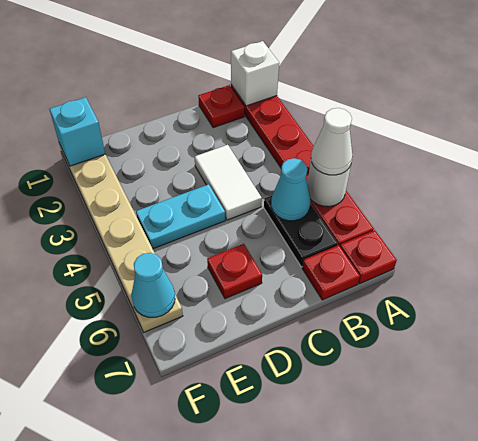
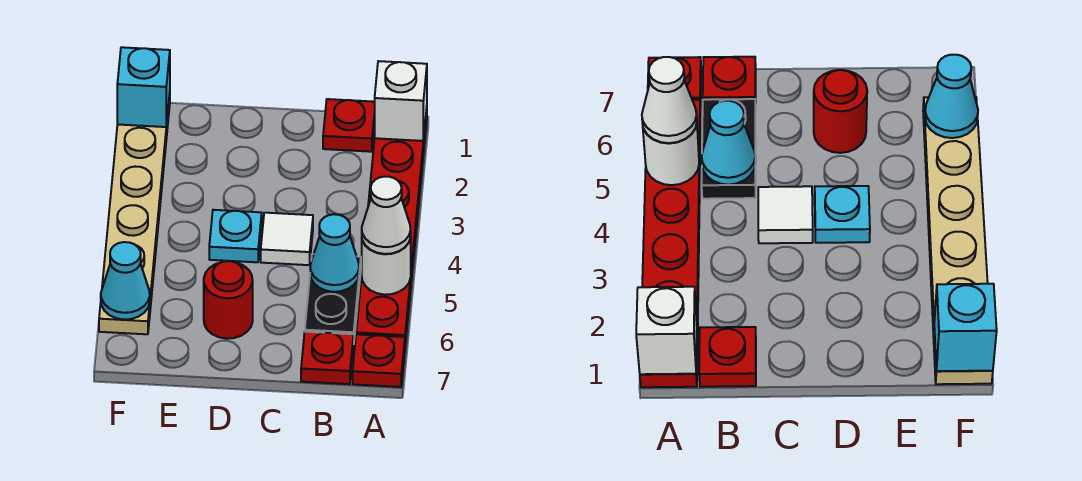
white tile C3:C4 level 1 -> white tile C4 level 1
cyan plate D4:E4 level 1 -> cyan plate D4 level 1
red plate D6 level 1 -> red round brick D6 level 1

